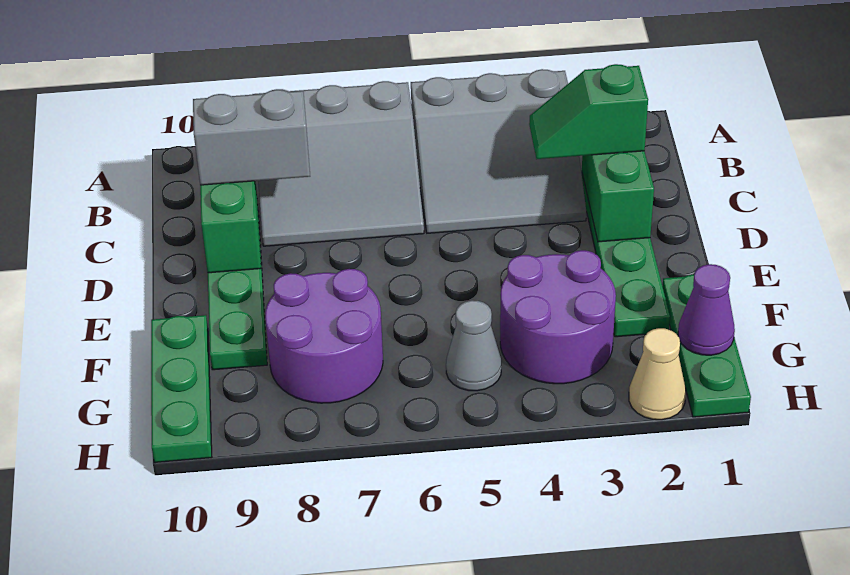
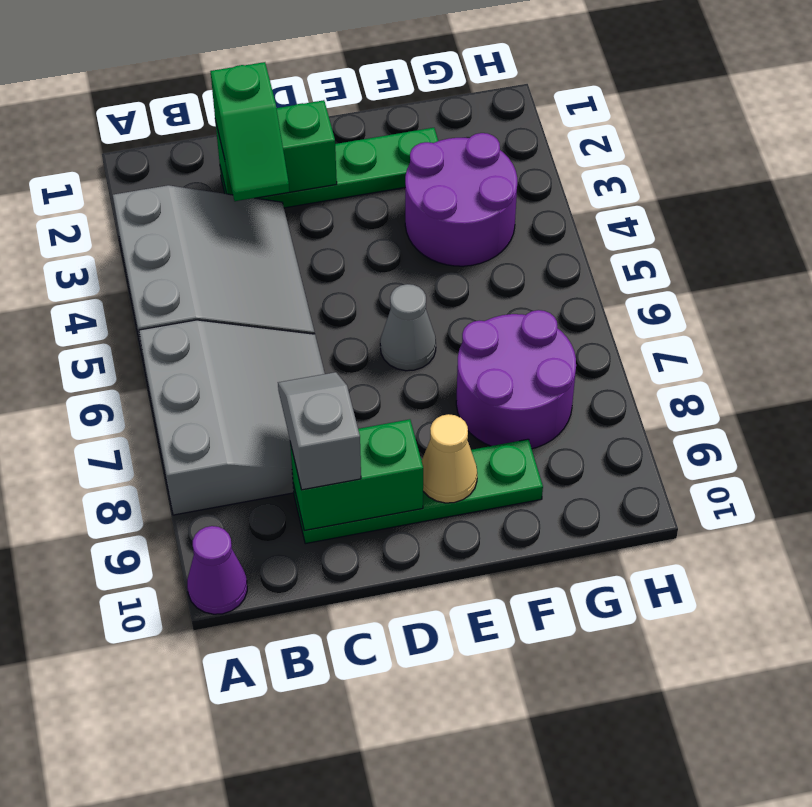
grey brick C8:C9 level 3 -> grey slope C8:C9 level 3 top 9
green plate F1:H1 level 1 -> none
green plate F10:H10 level 1 -> none
purple cone G1 level 2 -> purple cone A10 level 1
grey cone G5 level 1 -> grey cone E6 level 1
tan cone H2 level 1 -> tan cone E9 level 2

